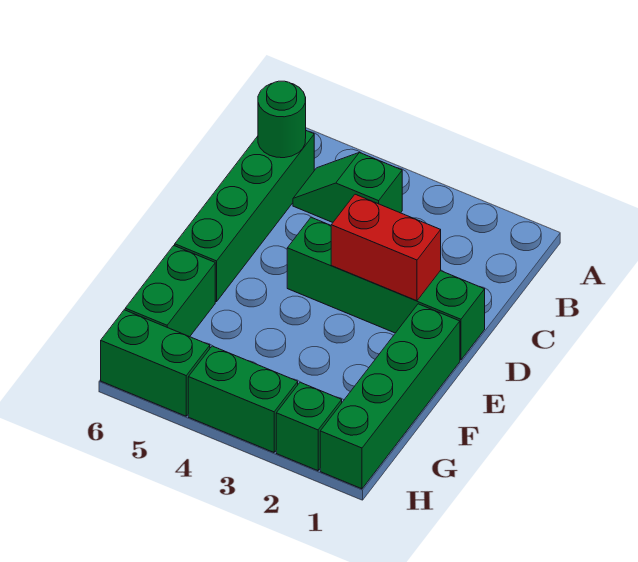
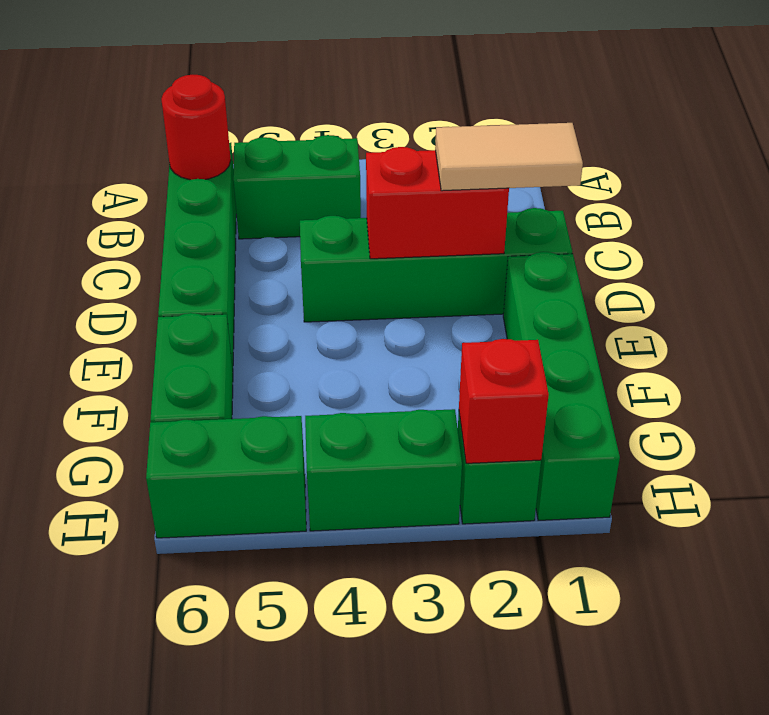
green slope B4:B5 level 1 top 4 -> green brick B4:B5 level 1
green round brick B6 level 2 -> red round brick B6 level 2
none -> tan tile D1:D2 level 3
none -> red brick H2 level 2

